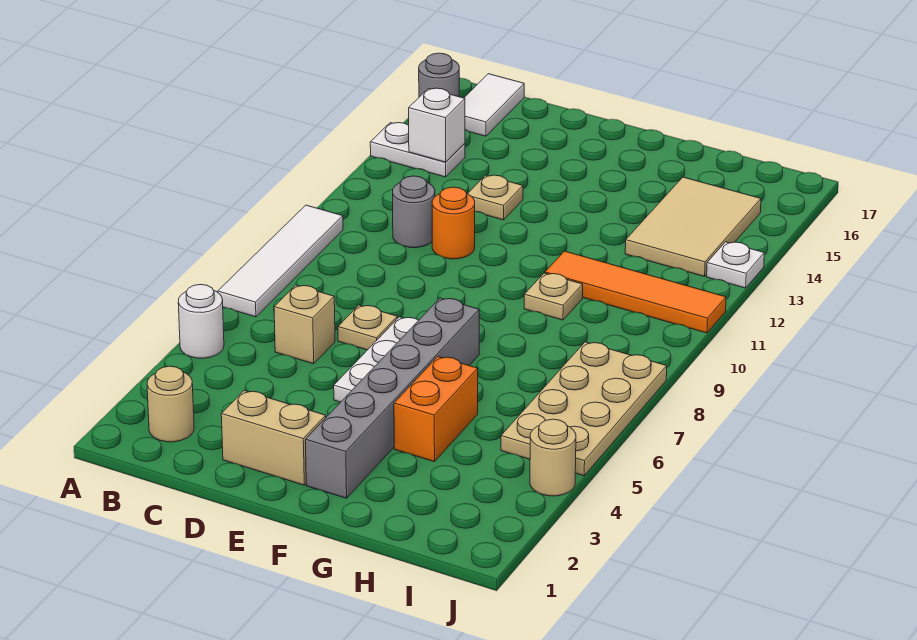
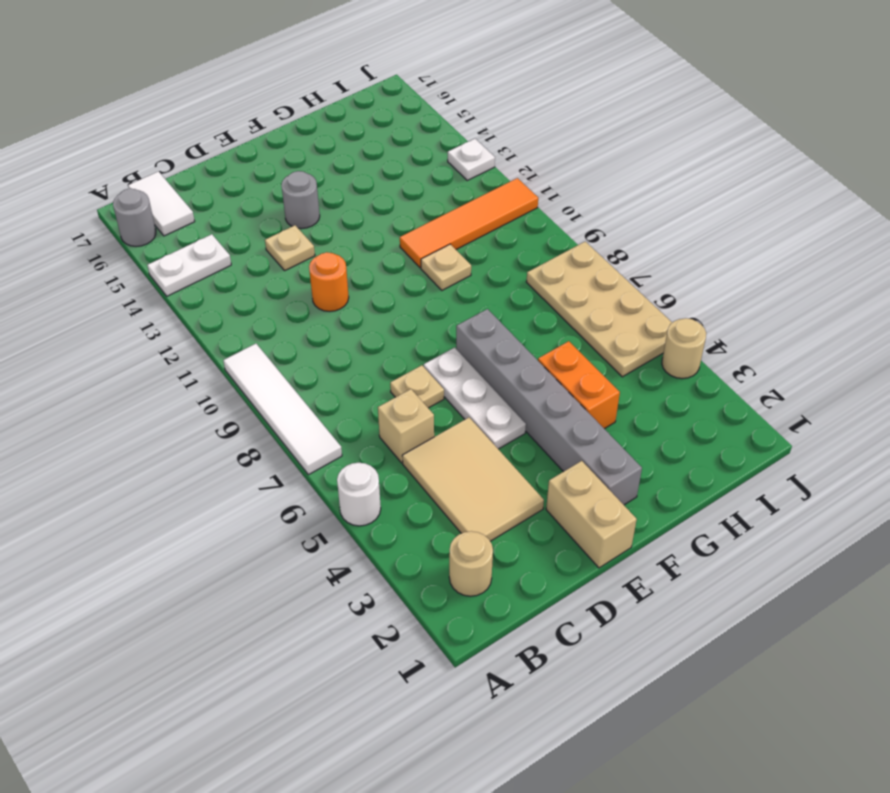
white brick B14 level 2 -> none
grey round brick C11 level 1 -> grey round brick E14 level 1
tan brick D2:E2 level 1 -> tan brick E1:E2 level 1
tan tile H13:I15 level 1 -> tan tile C3:D5 level 1

